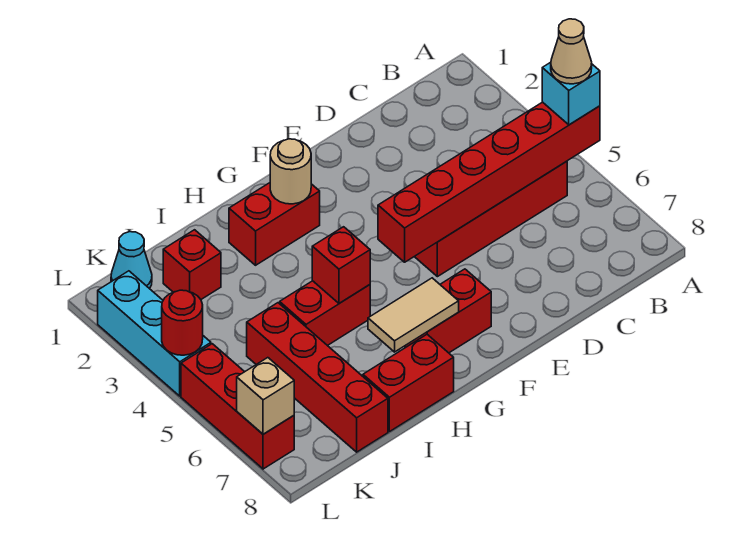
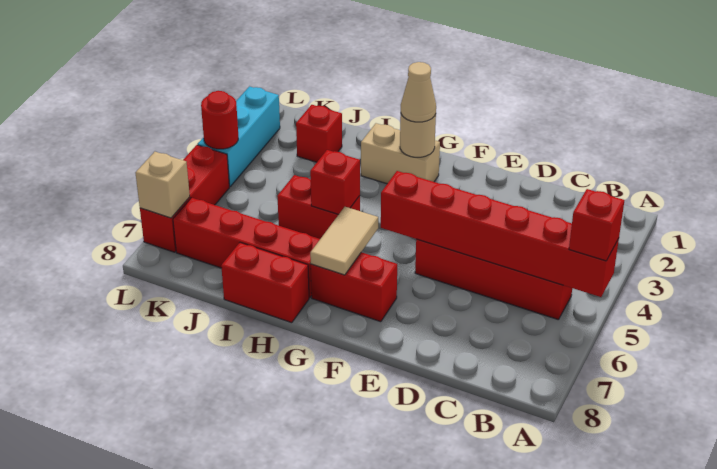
cyan brick A5 level 3 -> red brick A5 level 3
tan cone A5 level 4 -> tan cone G2 level 3
red brick G2:H2 level 1 -> tan brick G2:H2 level 1
tan tile G7:H7 level 2 -> tan tile G6:G7 level 2
red brick J5:J8 level 1 -> red brick H7:K7 level 1
cyan cone K1 level 1 -> none

